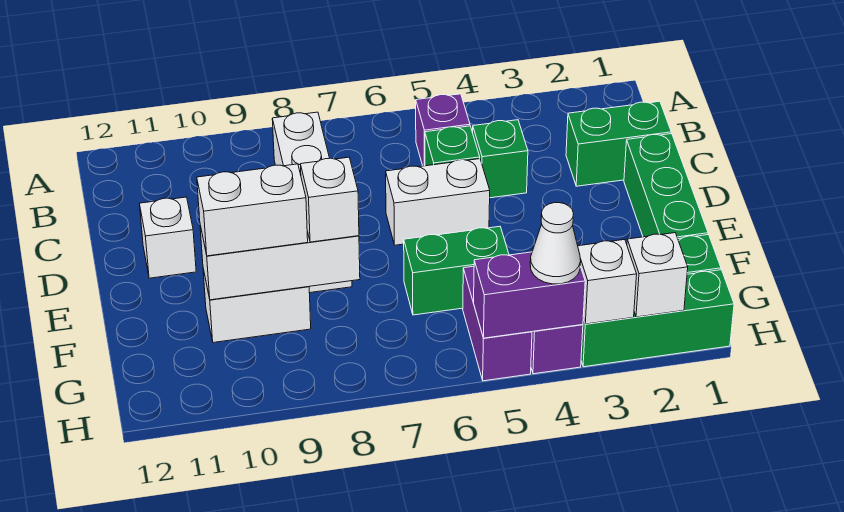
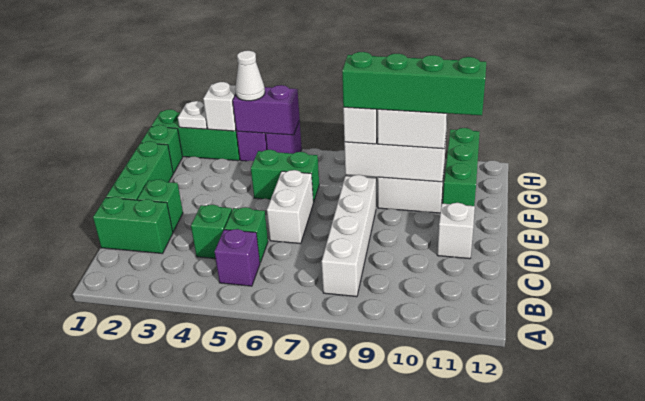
none -> green brick D2 level 1
white brick D5:D6 level 1 -> white brick D6:E6 level 1
none -> green brick F8:F11 level 4
none -> green brick F11:H11 level 1
purple brick G5:H5 level 1 -> purple brick H5 level 1
white brick H2 level 2 -> white plate H2 level 2

